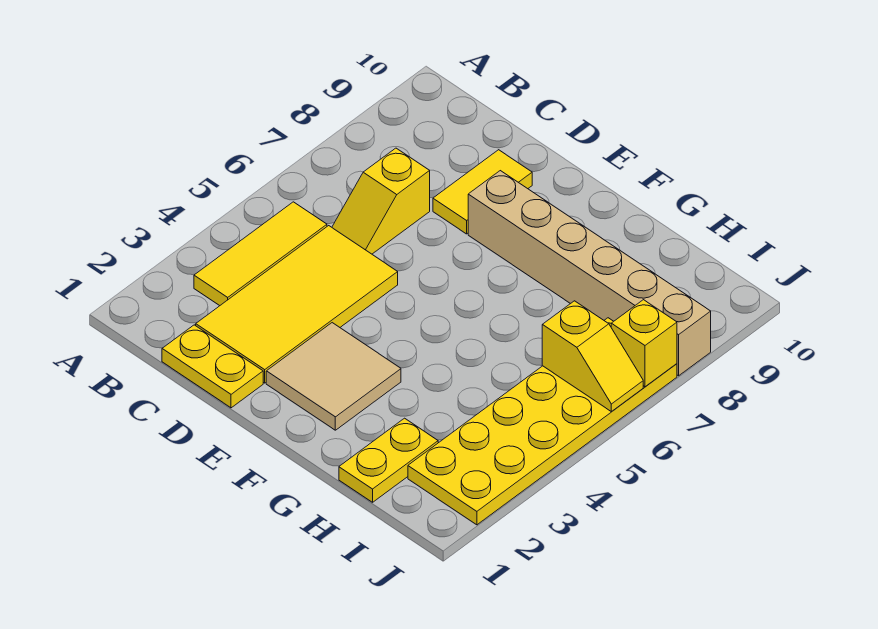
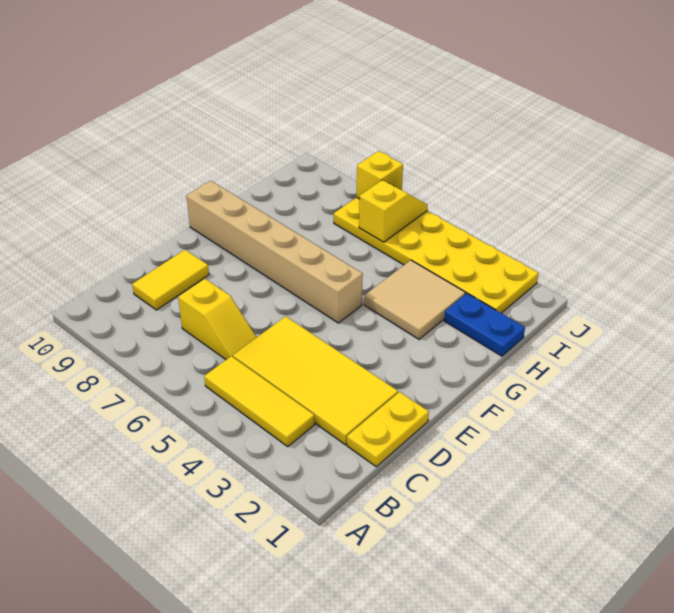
yellow tile D8:D9 level 1 -> yellow tile C9:D9 level 1
tan tile E2:F3 level 1 -> tan tile G3:H4 level 1
tan brick E8:J8 level 1 -> tan brick F5:F10 level 1
yellow plate H1:H2 level 1 -> blue plate H1:H2 level 1

